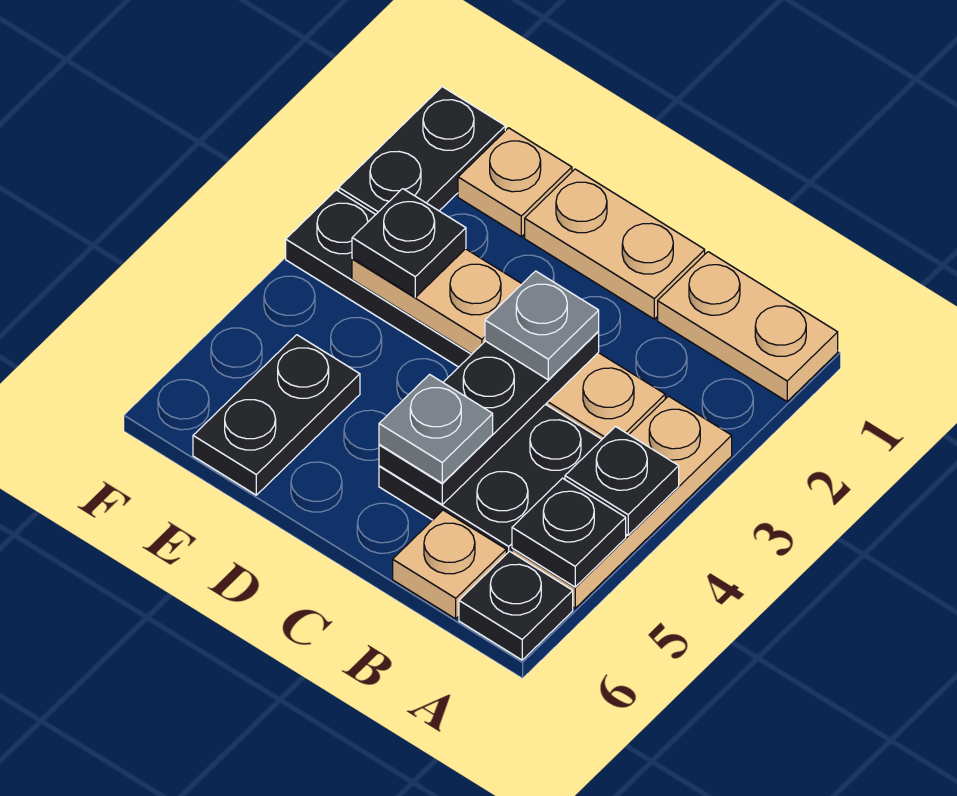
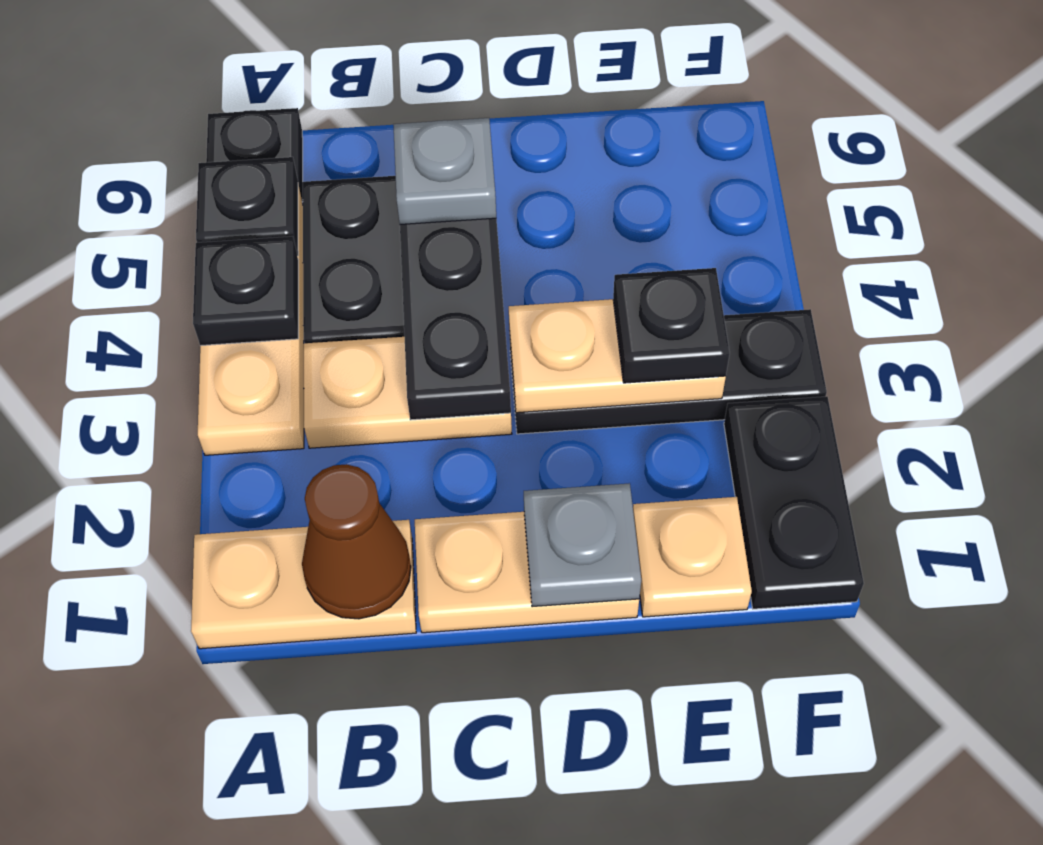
none -> brown cone B1 level 2
tan plate B6 level 1 -> none
grey plate C3 level 3 -> grey plate D1 level 2
black plate E5:E6 level 1 -> none

